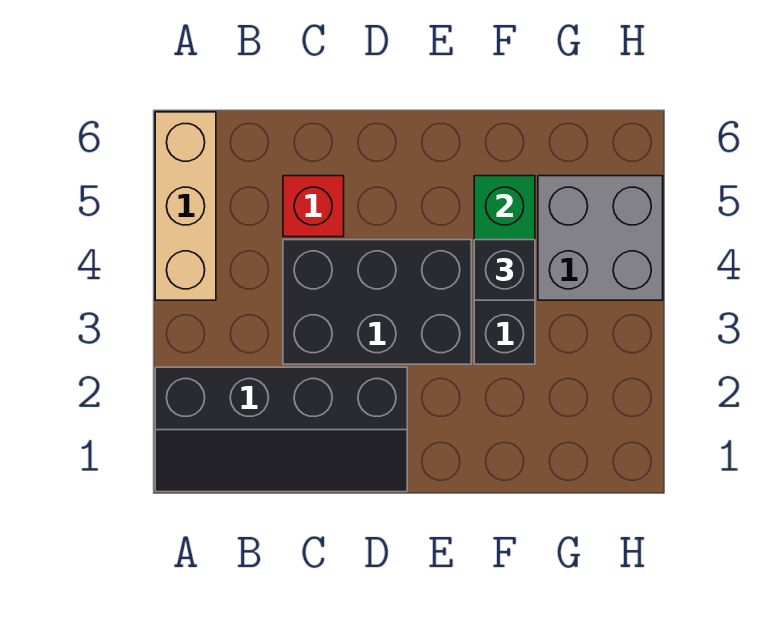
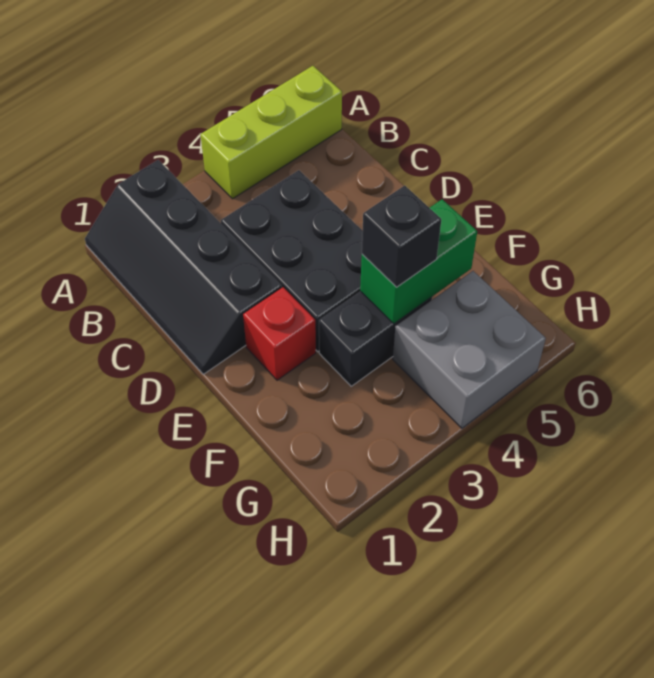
tan brick A4:A6 level 1 -> lime brick A4:A6 level 1
red brick C5 level 1 -> red brick E2 level 1

